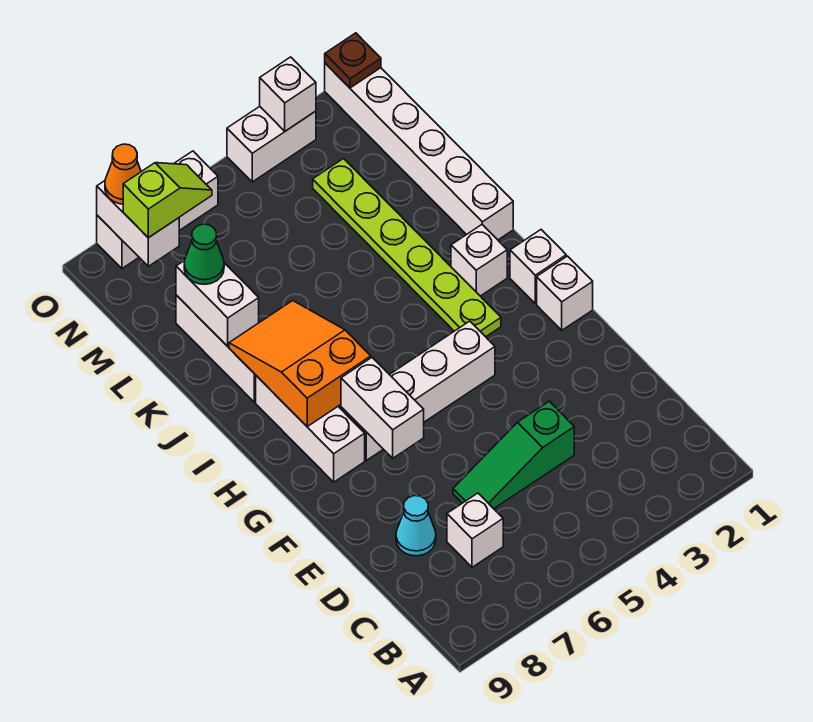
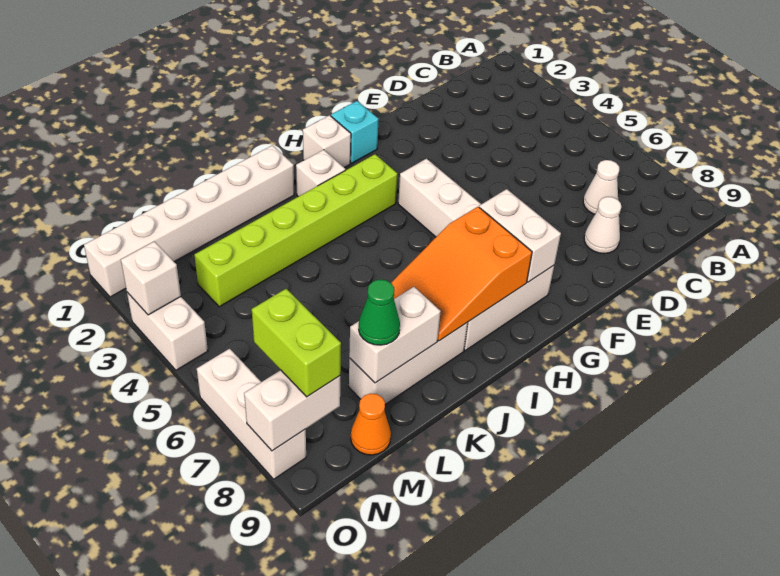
white brick C7 level 1 -> white cone C7 level 1
green slope D4:D6 level 1 top 4 -> none
cyan cone D8 level 1 -> white cone D8 level 1
white brick F7:G7 level 2 -> white brick G7:G8 level 2
white brick G1 level 1 -> cyan brick G1 level 1
lime plate H3:M3 level 1 -> lime brick H3:M3 level 1
lime slope N7:N8 level 3 top 8 -> lime brick N7:N8 level 3
brown plate O1 level 2 -> none
orange cone O8 level 3 -> orange cone M9 level 1

